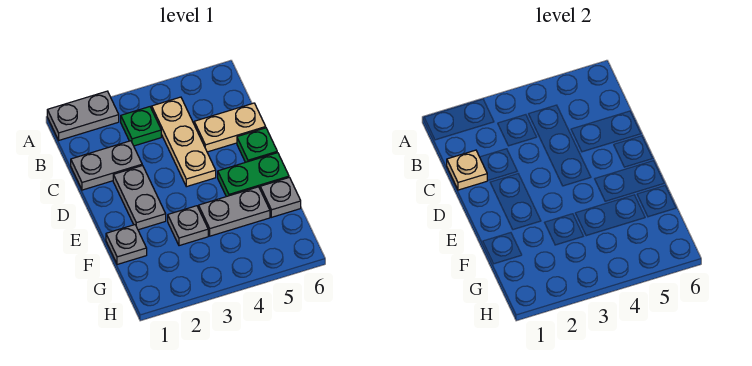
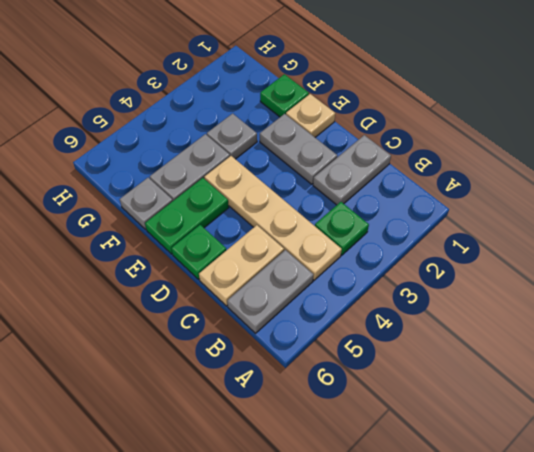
grey plate A1:A2 level 1 -> grey plate B5:B6 level 1
tan plate B4:D4 level 1 -> tan plate B4:E4 level 1
tan plate C1 level 2 -> tan plate E1 level 1
grey plate F1 level 1 -> green plate F1 level 1

